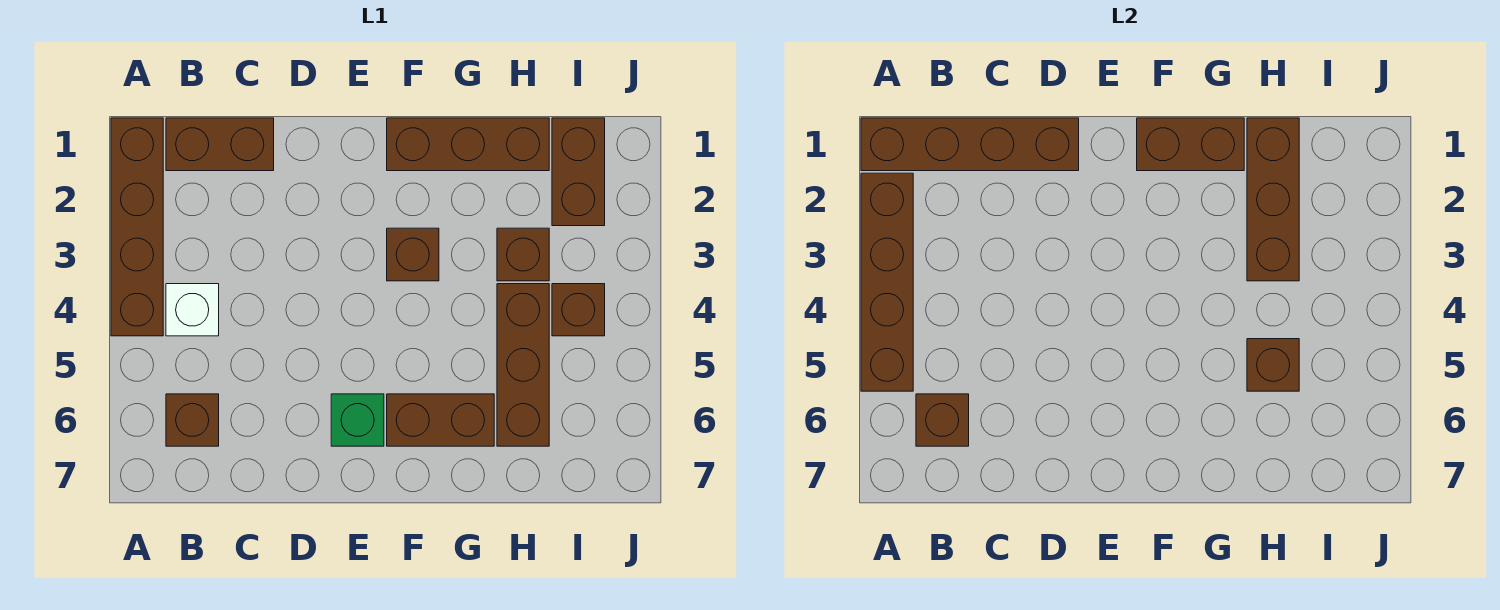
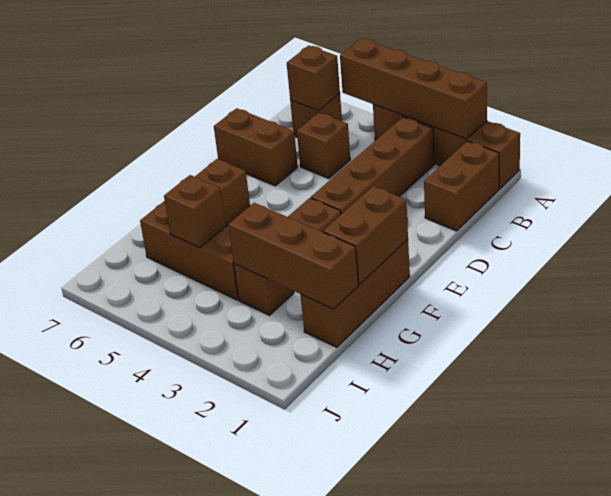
brown brick A1:D1 level 2 -> brown brick B3:E3 level 1
white brick B4 level 1 -> none
green brick E6 level 1 -> none
brown brick I1:I2 level 1 -> brown brick D6:D7 level 1
brown brick I4 level 1 -> brown brick C5 level 1

